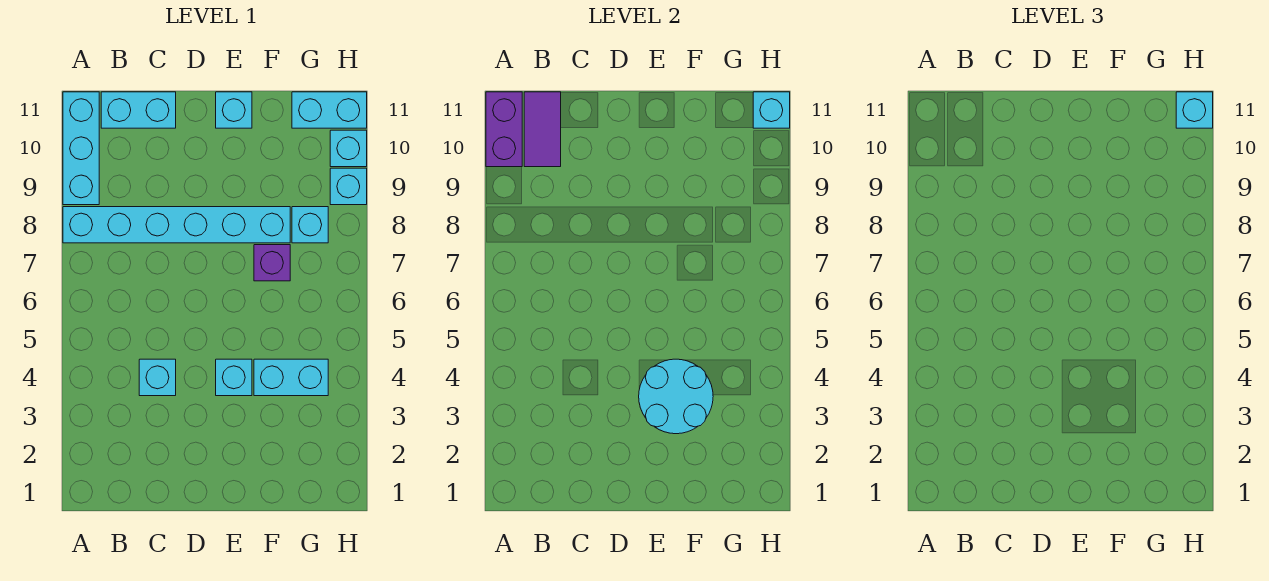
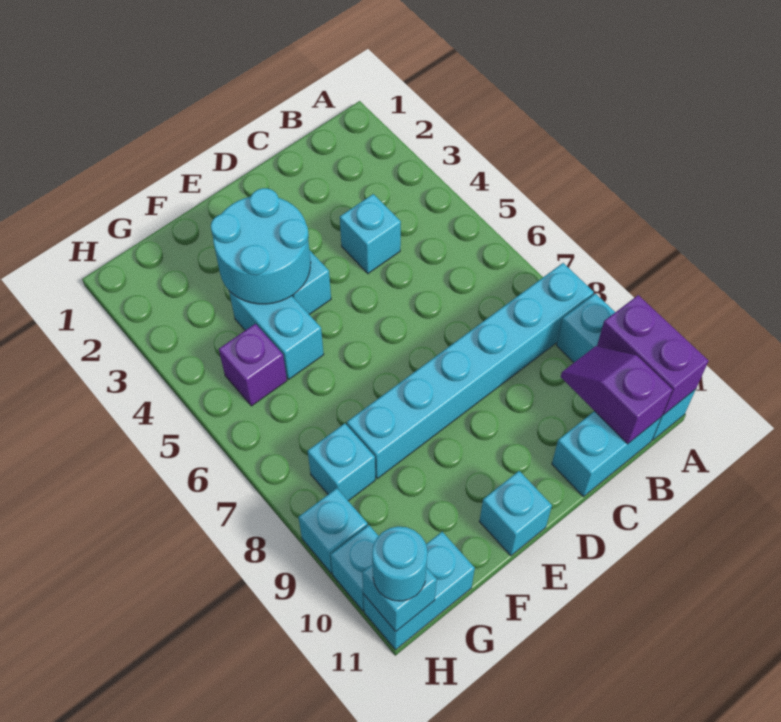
purple tile B10:B11 level 2 -> purple slope B10:B11 level 2 top 11
cyan brick F4:G4 level 1 -> cyan brick F4:F5 level 1
purple brick F7 level 1 -> purple brick G5 level 1
cyan brick H11 level 3 -> cyan round brick H11 level 3

